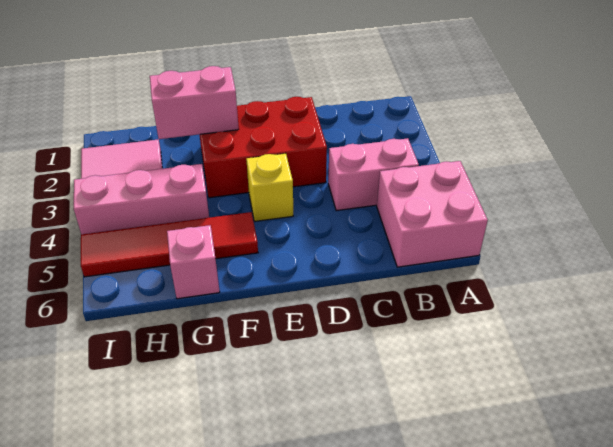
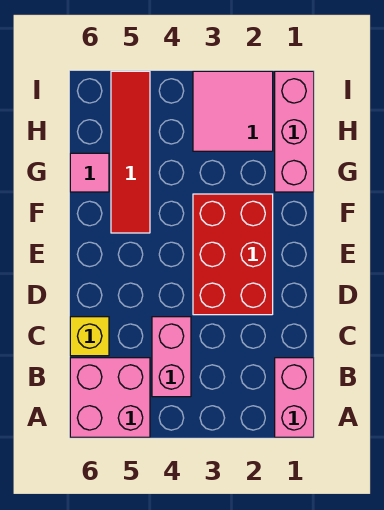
yellow brick E4 level 1 -> yellow brick C6 level 1
pink brick F2:G2 level 2 -> pink brick A1:B1 level 1
pink brick G4:I4 level 1 -> pink brick G1:I1 level 1
pink brick G6 level 1 -> pink tile G6 level 1

